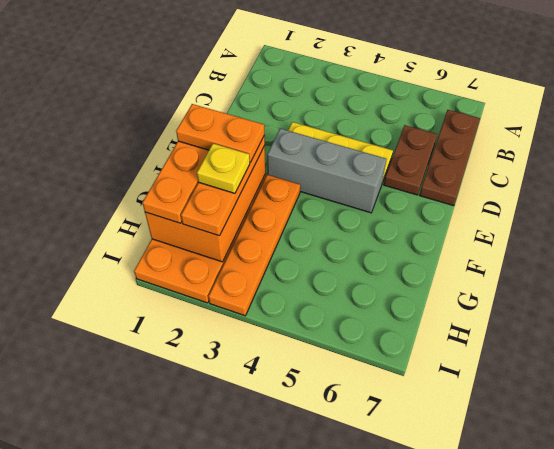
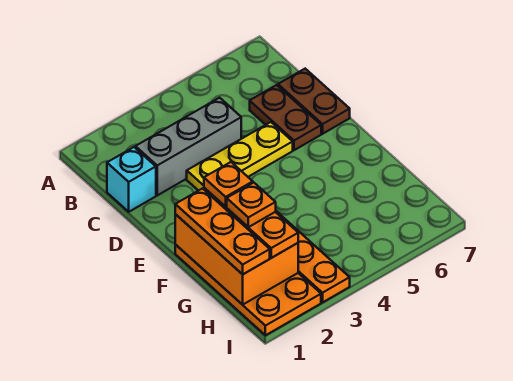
brown plate B7:D7 level 1 -> brown plate C7:D7 level 1
none -> cyan brick C1 level 1
grey brick E3:E5 level 1 -> grey brick C2:C4 level 1
orange plate F1:F2 level 4 -> orange plate F2 level 4
yellow plate G2 level 4 -> orange plate G2 level 4

